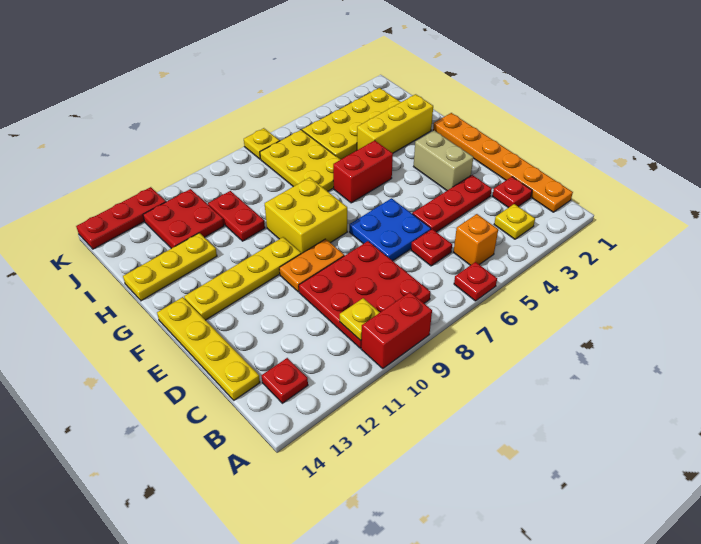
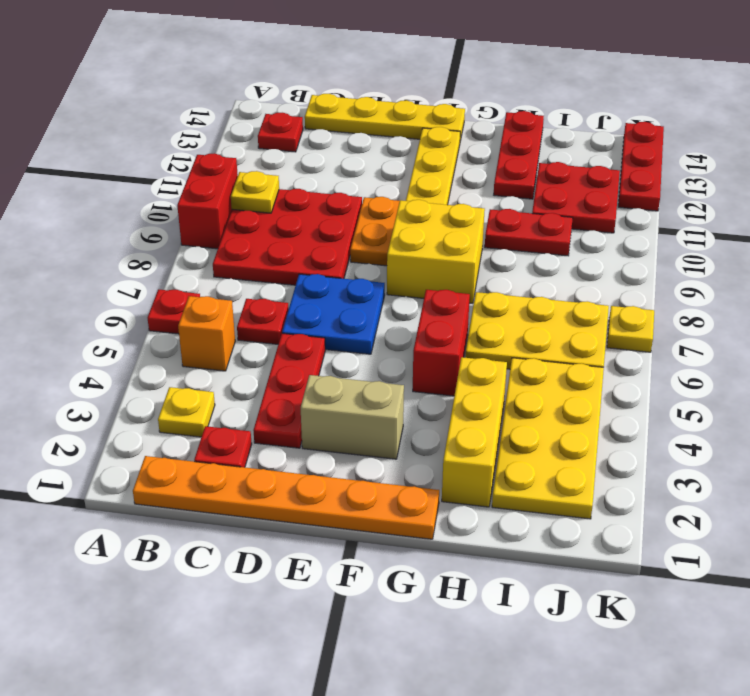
yellow plate H12:H14 level 1 -> red plate H12:H14 level 1

